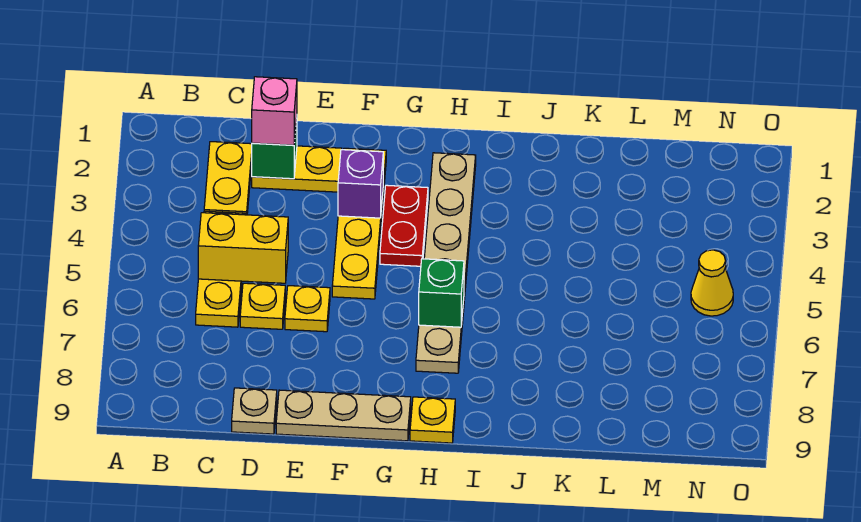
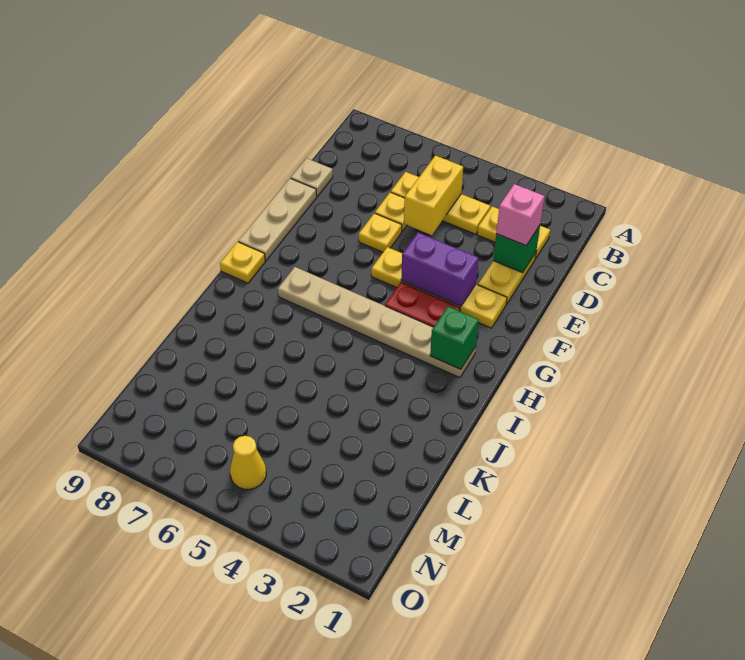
purple brick F3 level 2 -> purple brick F3:F4 level 2
green brick H6 level 2 -> green brick H2 level 2

